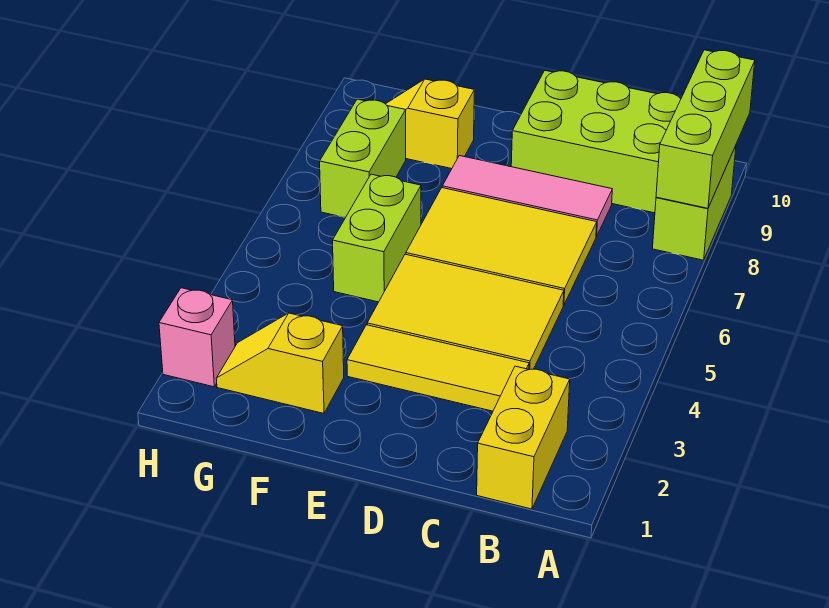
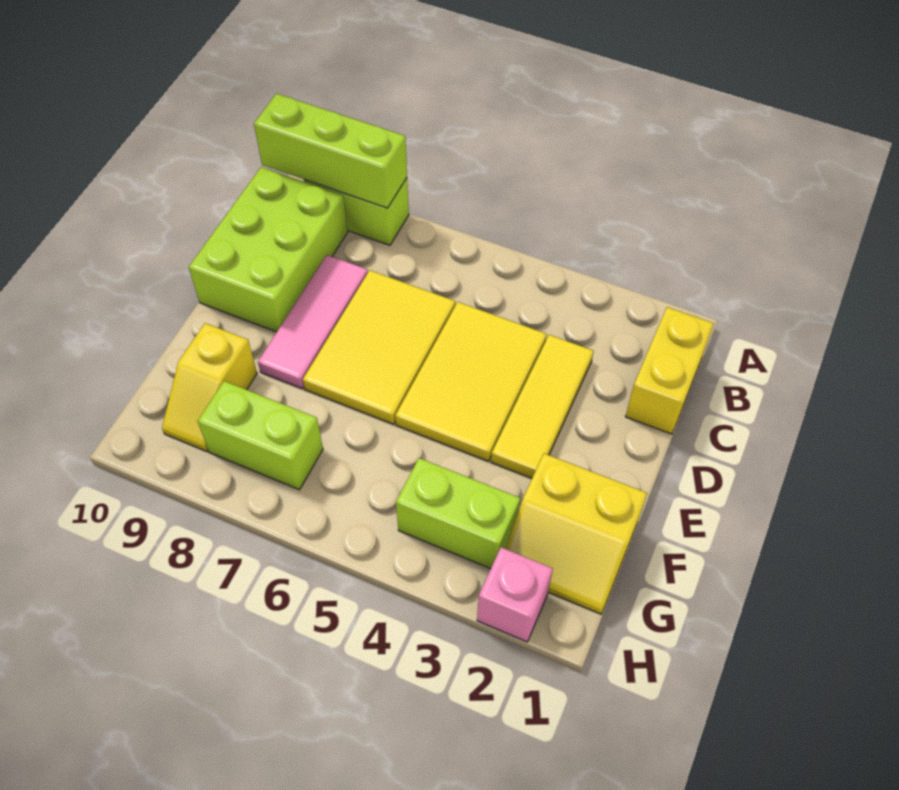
yellow brick B1:B2 level 1 -> yellow brick B1:C1 level 1
yellow slope F2:G2 level 1 top F -> yellow slope F1:G2 level 1 top F
lime brick F5:F6 level 1 -> lime brick G3:G4 level 1

